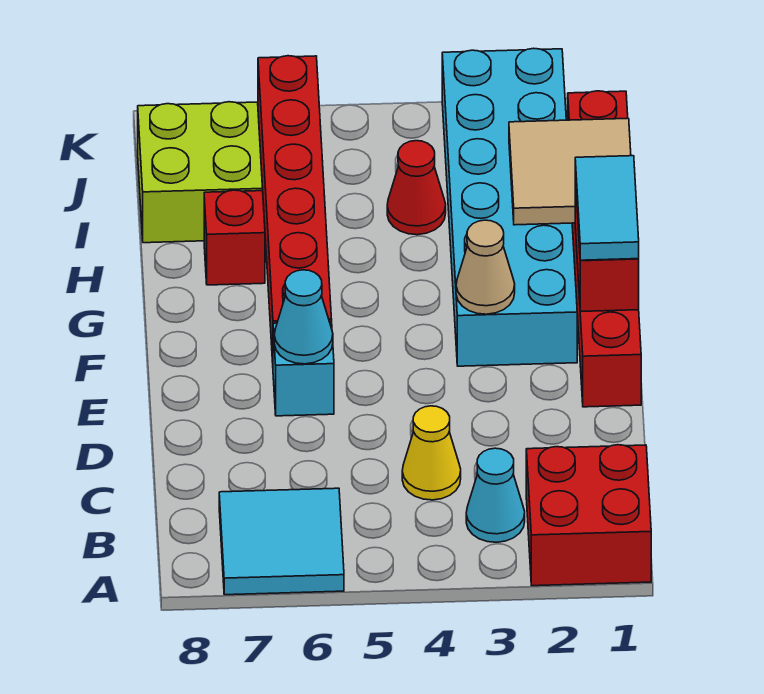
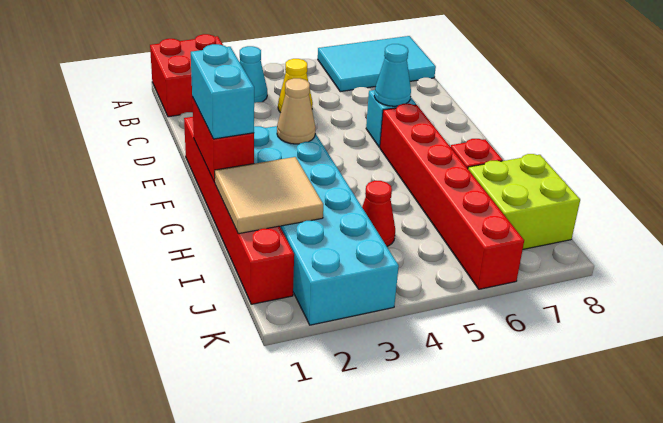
cyan tile A6:B7 level 1 -> cyan tile A6:B8 level 1
cyan tile F1:G1 level 3 -> cyan brick F1:G1 level 3

